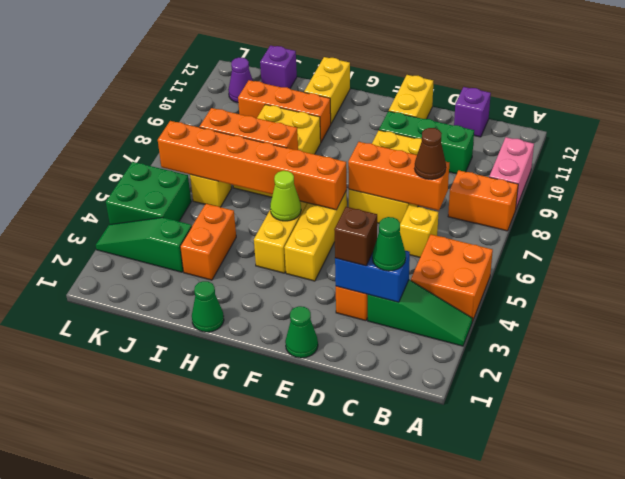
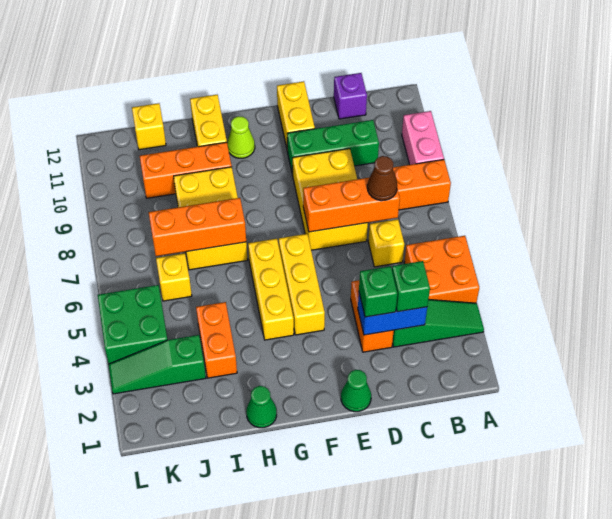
green cone C3 level 3 -> green brick C3 level 3
brown brick D3 level 3 -> green brick D3 level 3
orange brick F6:K6 level 2 -> none
lime cone G5 level 2 -> lime cone G11 level 1
purple brick J12 level 1 -> yellow brick J12 level 1
purple cone K11 level 1 -> none

